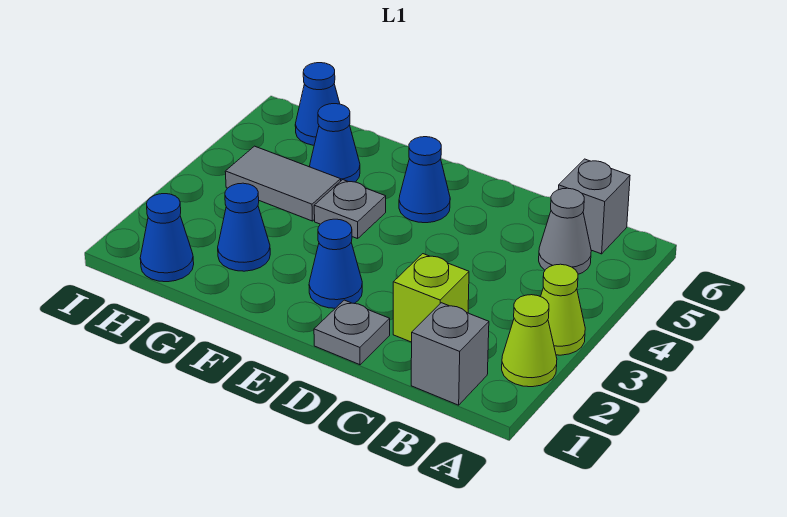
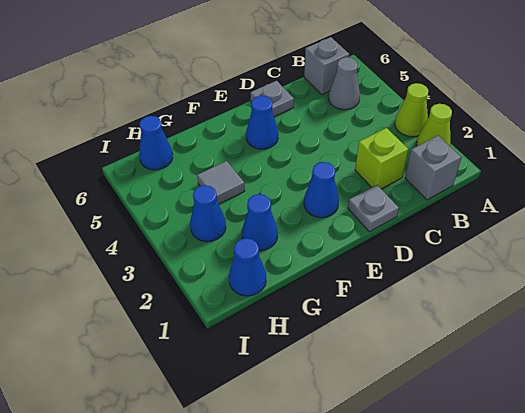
grey plate F4 level 1 -> grey plate D6 level 1
grey tile G4:H4 level 1 -> grey tile G4 level 1
blue cone G5 level 1 -> blue cone H3 level 1

